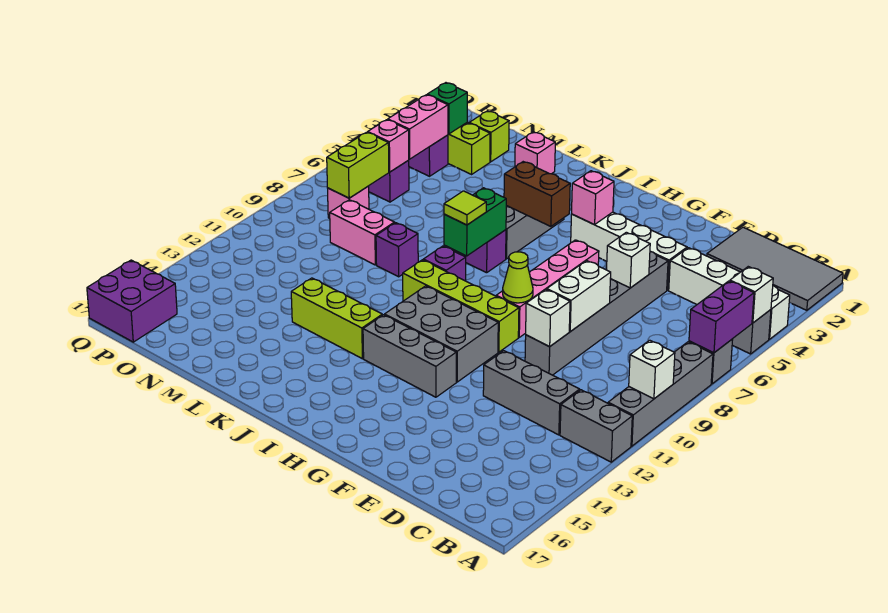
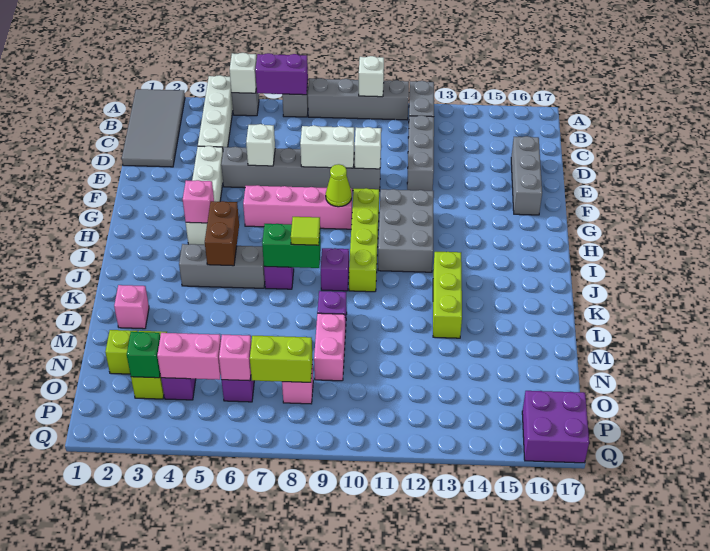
grey brick G13:I13 level 1 -> grey brick D16:F16 level 1

